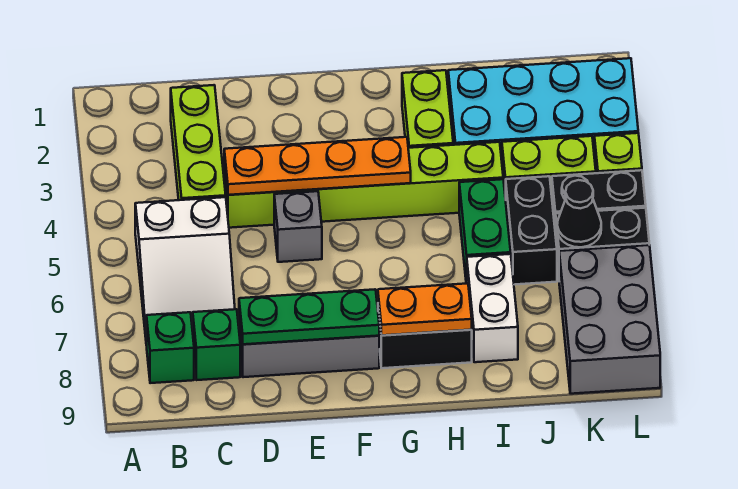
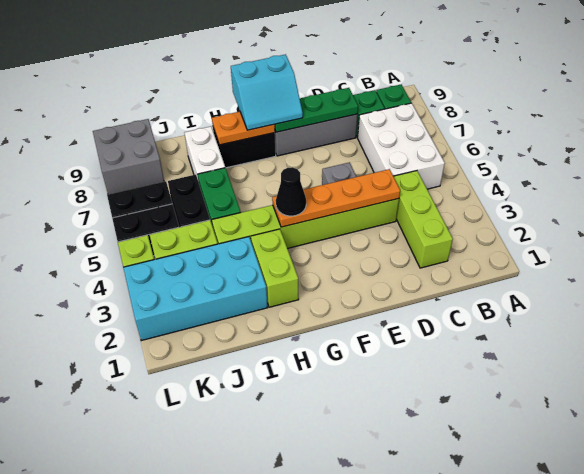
white slope B5:C7 level 1 top 5 -> white brick B5:C7 level 1
none -> cyan slope F8:G9 level 3 top 9
black cone K6 level 2 -> black cone G4 level 3
grey brick K7:L9 level 1 -> grey brick K8:L9 level 1

